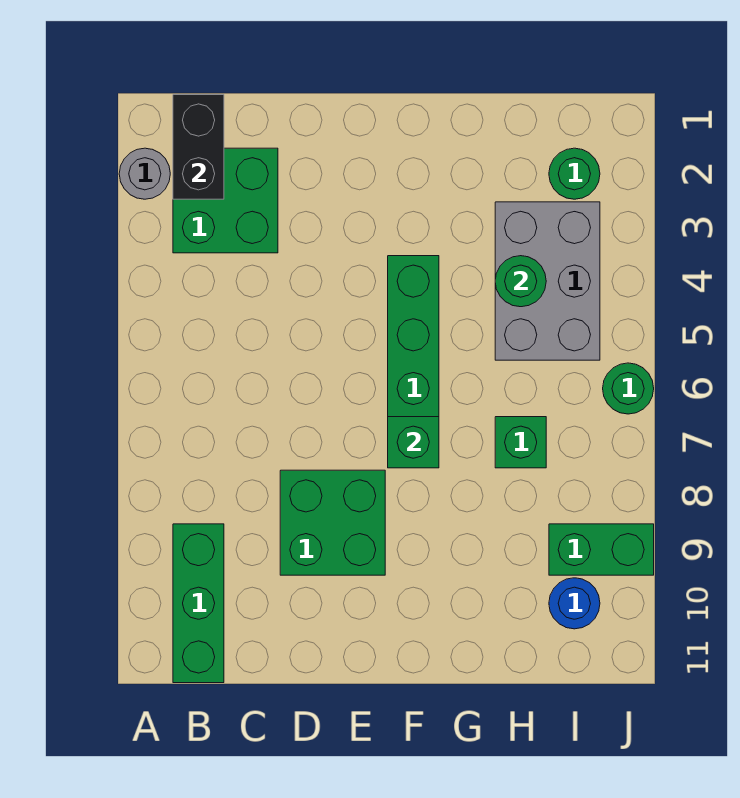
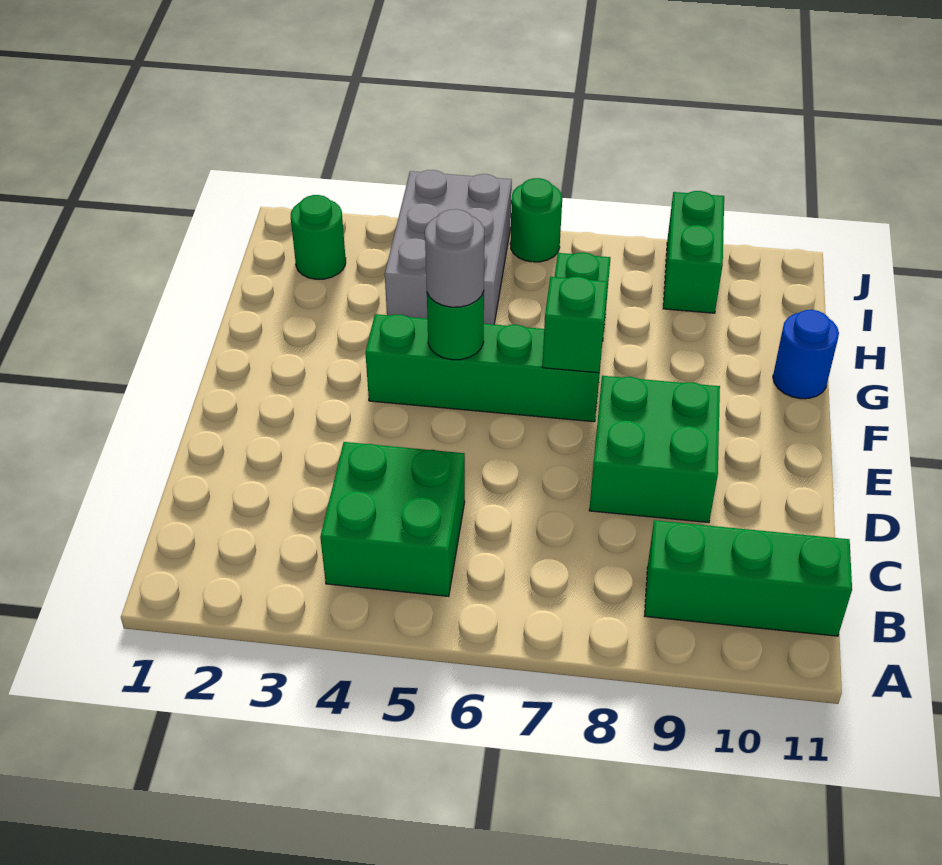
grey round brick A2 level 1 -> grey round brick F5 level 3
black brick B1:B2 level 2 -> none
green brick B2:C3 level 1 -> green brick B4:C5 level 1
grey brick H3:I5 level 1 -> grey brick H4:J5 level 1
green round brick H4 level 2 -> green round brick F5 level 2
blue round brick I10 level 1 -> blue round brick G11 level 1

